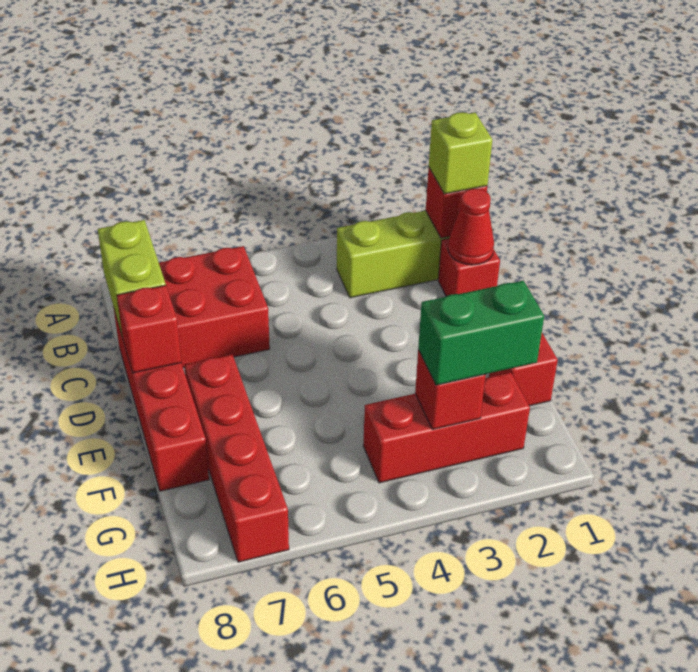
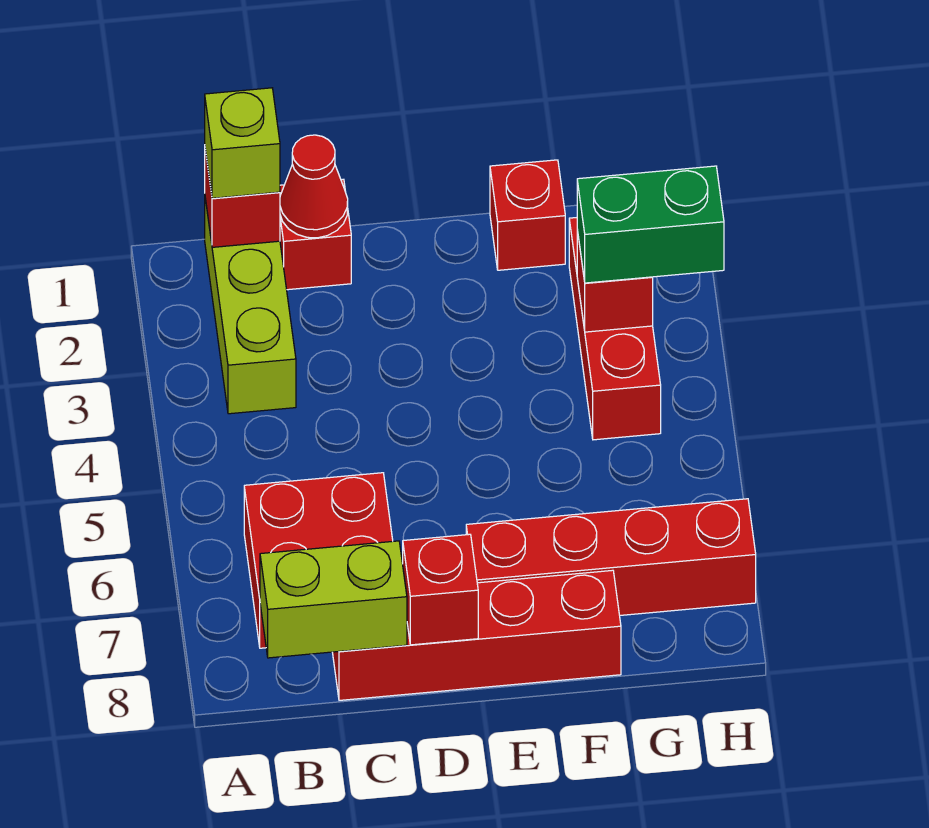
green brick G2:G3 level 3 -> green brick G3:H3 level 3

